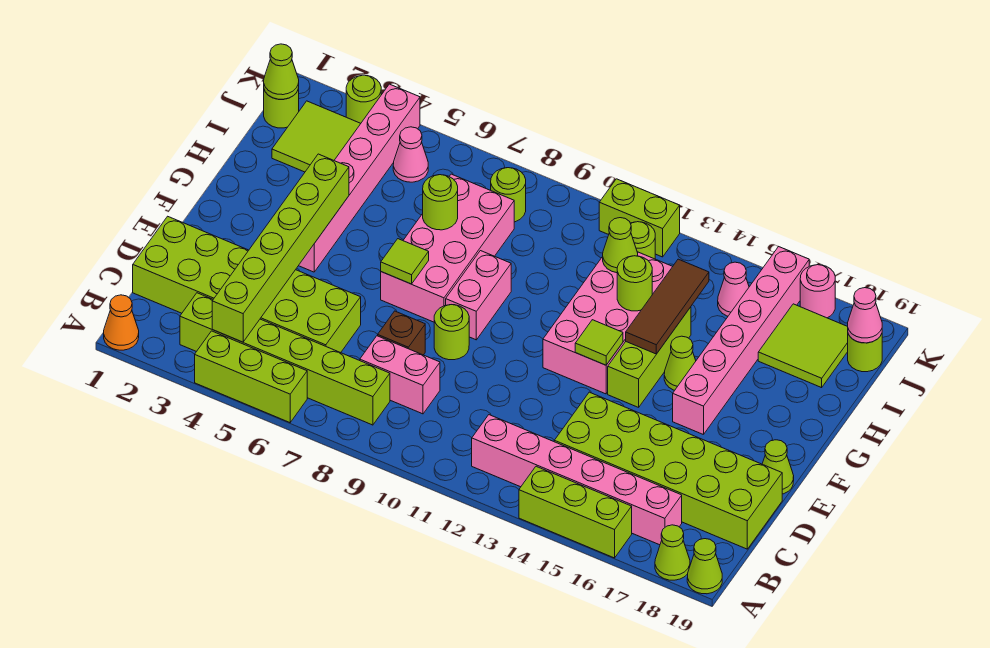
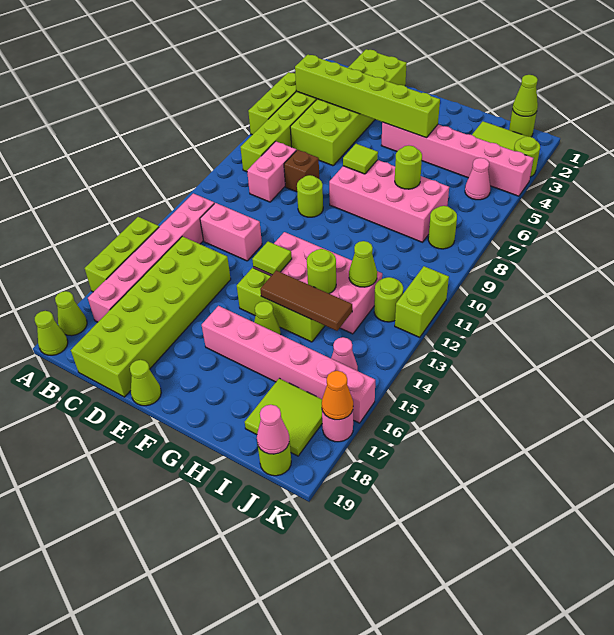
orange cone A1 level 1 -> orange cone K17 level 2
pink brick F9:G9 level 1 -> pink brick C12:D12 level 1

